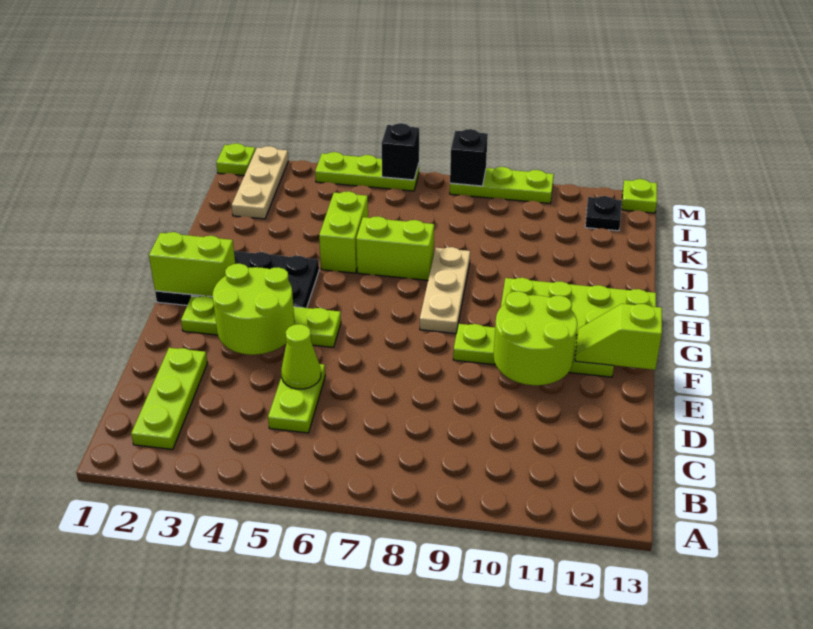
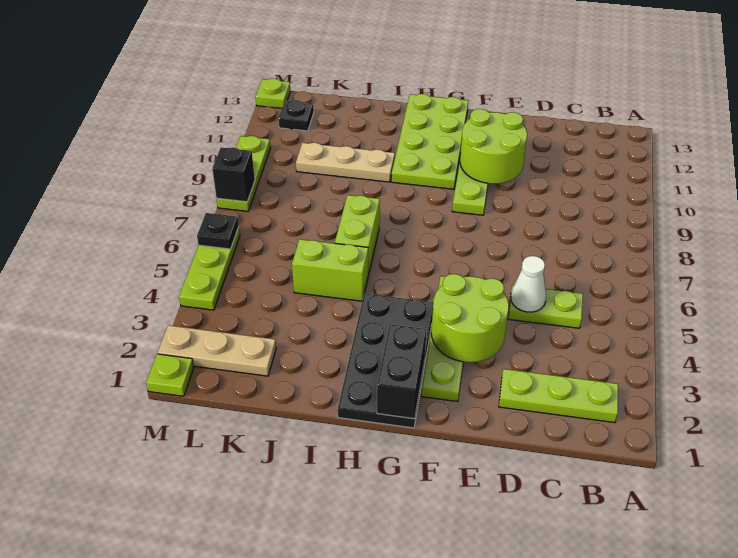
lime cone D5 level 2 -> white cone D5 level 2
lime slope F12:F13 level 2 top 13 -> none
lime brick G1:G2 level 2 -> black brick G1:G2 level 2
tan plate G8:I8 level 1 -> tan plate I10:K10 level 1
black brick M6 level 2 -> black plate M6 level 2

